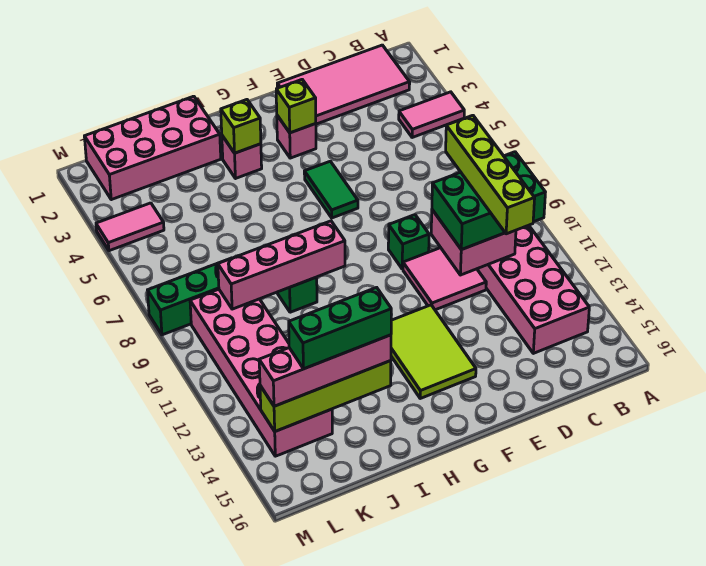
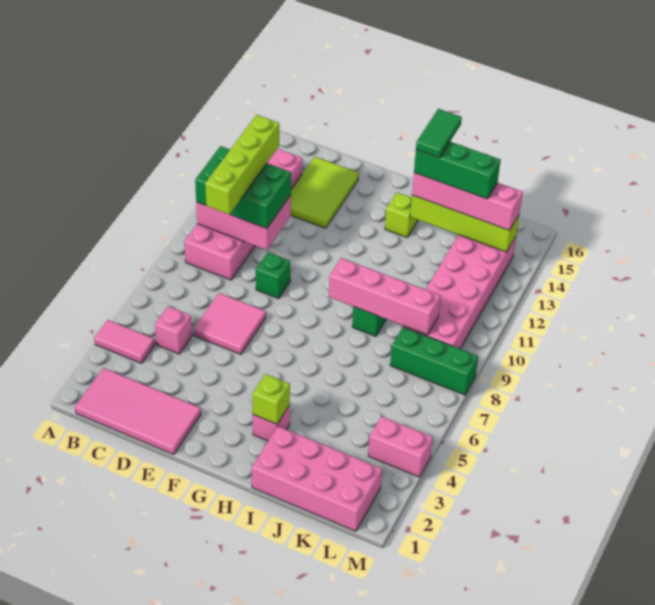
pink brick C10:D11 level 2 -> pink brick B10:D11 level 2
pink tile D10:E11 level 1 -> pink tile D6:E7 level 1
pink brick F3 level 1 -> pink brick C5 level 1
lime brick F3 level 2 -> lime brick H14 level 1
green tile F5:F6 level 1 -> green tile I14:I15 level 5
lime tile F12:G14 level 1 -> lime tile D13:E15 level 1
pink tile L4:M4 level 1 -> pink brick L4:M4 level 1

